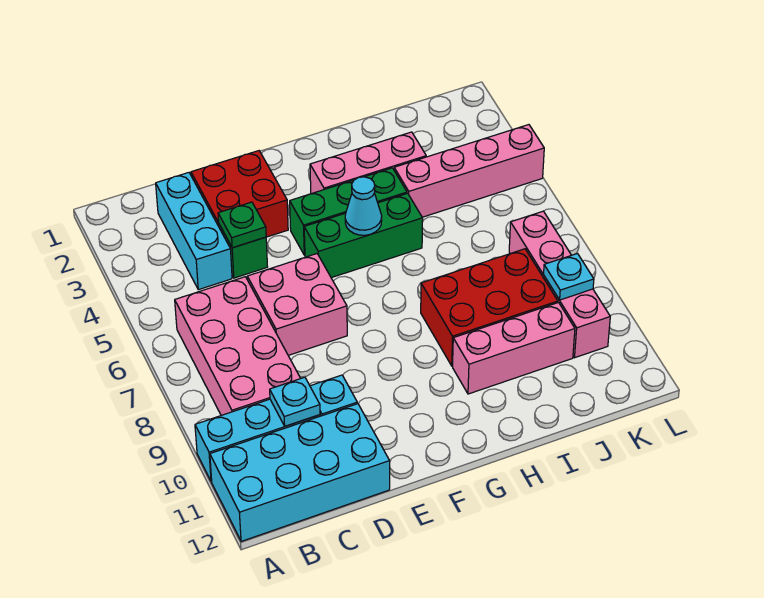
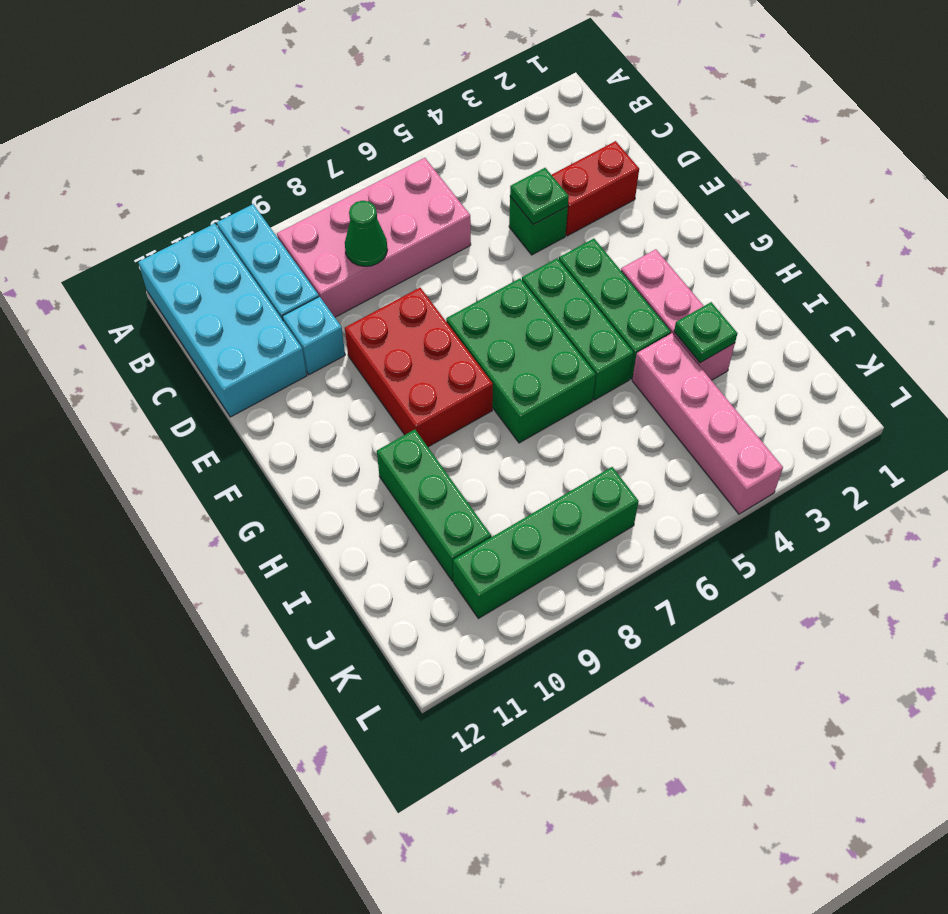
cyan brick C2:C4 level 1 -> none
none -> green cone C8 level 2
cyan plate C10 level 2 -> none
red brick D2:E3 level 1 -> red brick D2:D3 level 1
pink brick D6:E7 level 1 -> none
none -> green brick F6:H7 level 1
cyan cone G5 level 2 -> none
red brick H8:J9 level 1 -> red brick E8:G9 level 1
pink brick H10:J10 level 1 -> green brick H10:J10 level 1
none -> green plate I3 level 2
pink brick K7:K10 level 1 -> green brick K7:K10 level 1
cyan plate K9 level 2 -> none

